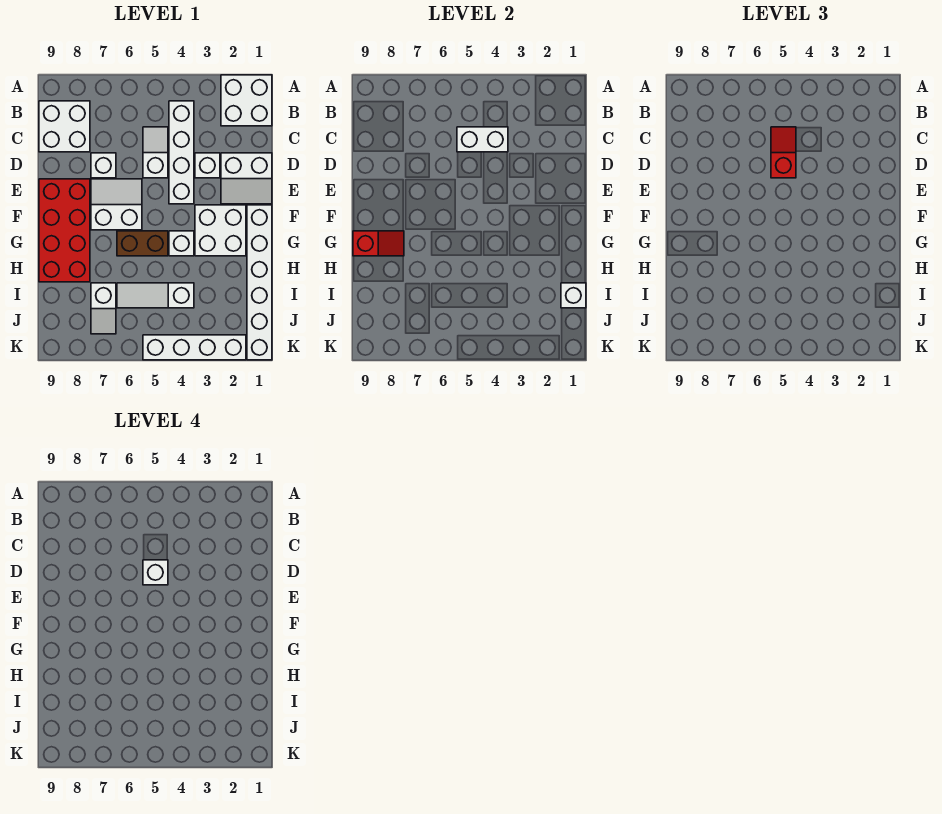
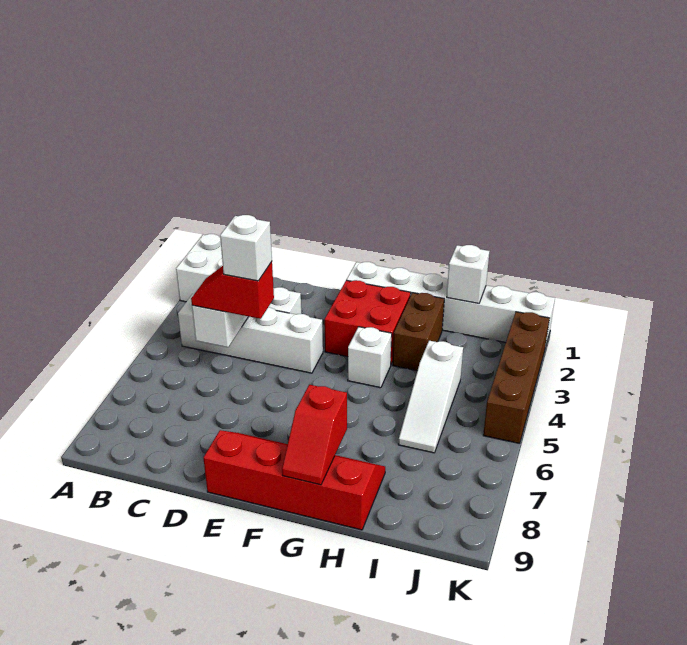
white brick B8:C9 level 1 -> none
white slope C5:D5 level 1 top D -> none
white slope D1:E2 level 1 top D -> none
white brick D7 level 1 -> none
white slope E6:F7 level 1 top F -> none
red brick E8:H9 level 1 -> red slope E8:H9 level 1 top 9
white brick F2:G3 level 1 -> red brick F2:G3 level 1
brown brick G5:G6 level 1 -> brown brick H2:H3 level 1
red slope G8:G9 level 2 top 9 -> red slope G8:G9 level 2 top 8
white slope I7:J7 level 1 top I -> none
white brick K2:K5 level 1 -> brown brick K2:K5 level 1

